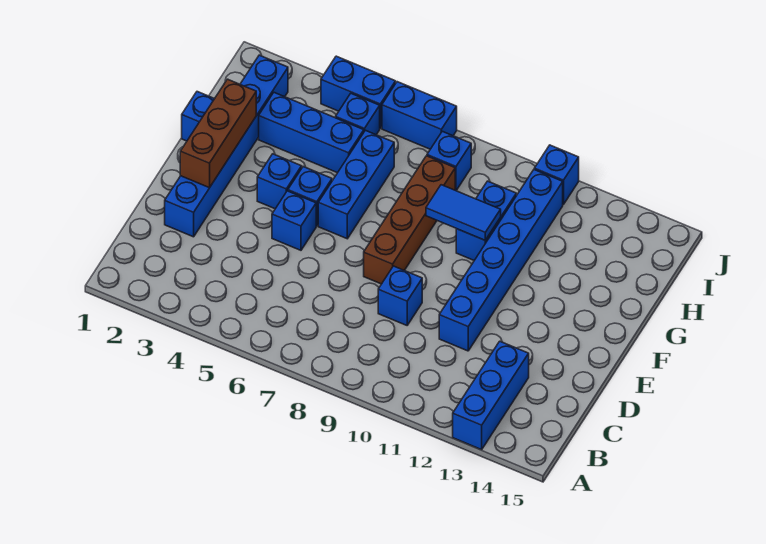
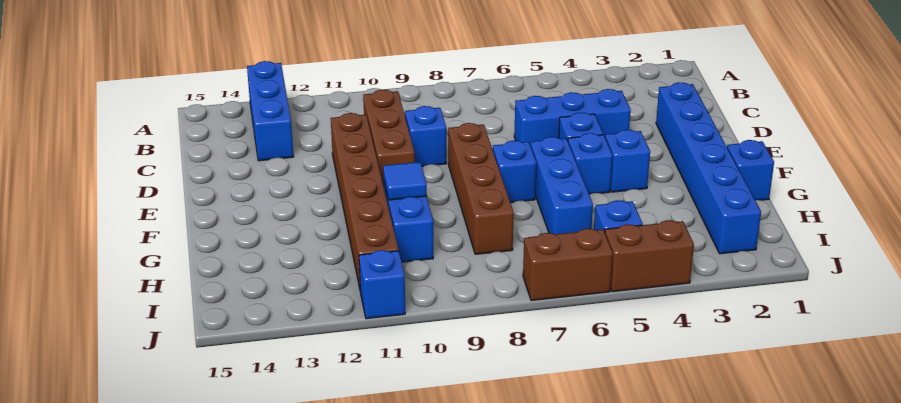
blue brick D11:I11 level 1 -> brown brick D11:I11 level 1
brown brick E2:G2 level 2 -> brown brick C10:E10 level 1
blue tile G9:G10 level 2 -> blue tile G10 level 2
blue brick H3:H5 level 1 -> blue brick D4:D6 level 1
blue brick I8 level 1 -> blue brick F7 level 1
blue brick J4:J5 level 1 -> brown brick J4:J5 level 1
blue brick J6:J7 level 1 -> brown brick J6:J7 level 1

